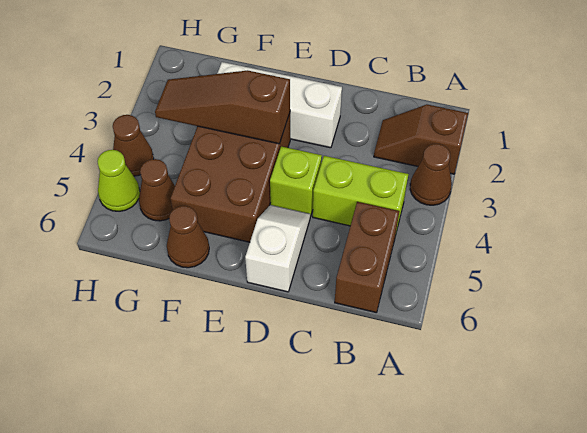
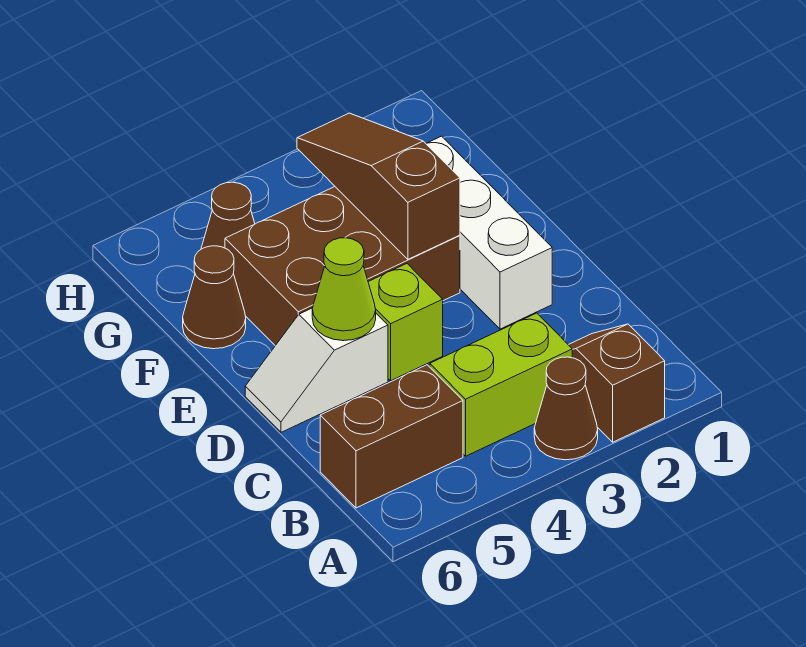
lime brick B4:C4 level 1 -> lime brick B3:B4 level 1
white slope D5:D6 level 1 top 6 -> white slope D5:D6 level 1 top 5
brown cone H4 level 1 -> none
lime cone H5 level 1 -> lime cone D5 level 2

